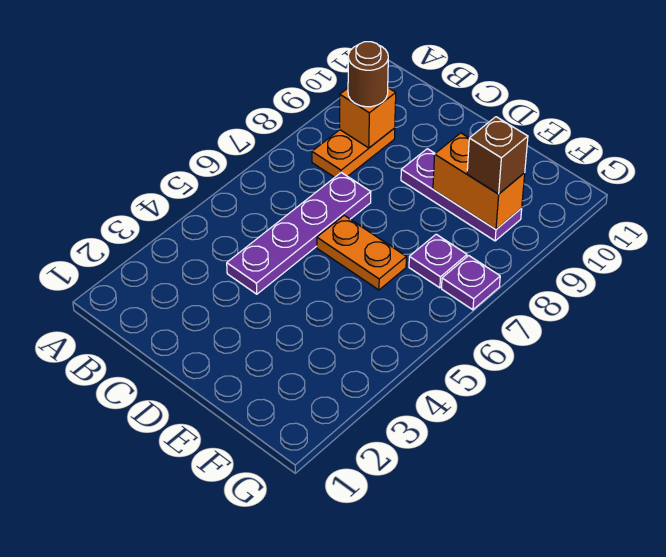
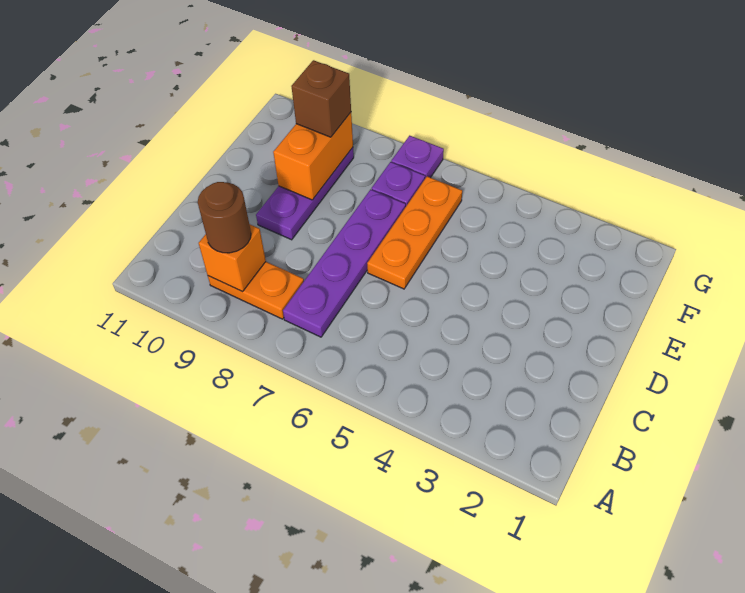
purple plate C4:C7 level 1 -> purple plate B7:E7 level 1
orange plate D6:E6 level 1 -> orange plate D6:F6 level 1

